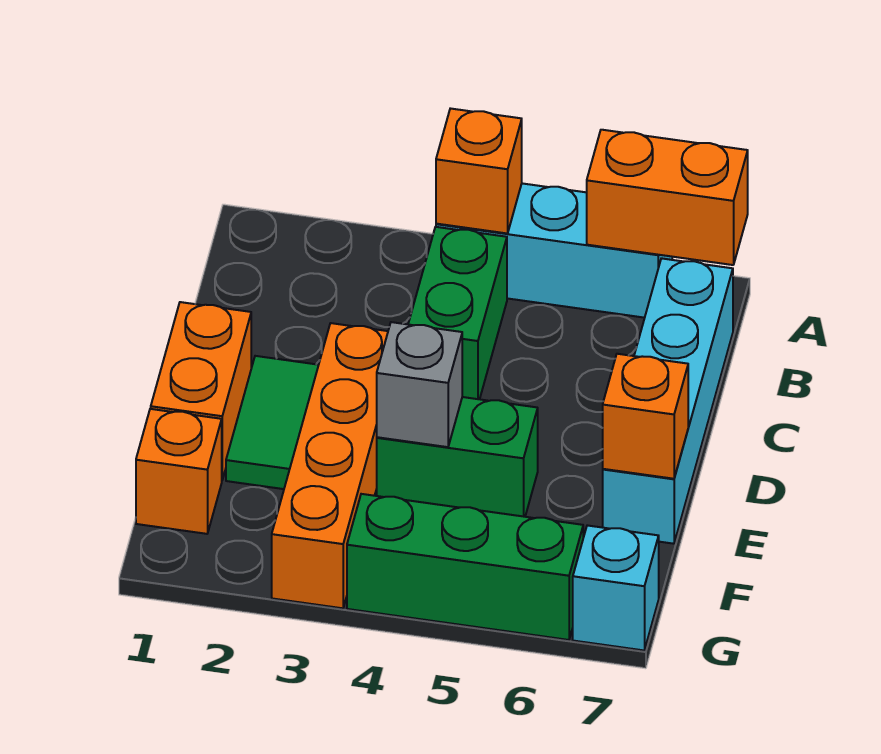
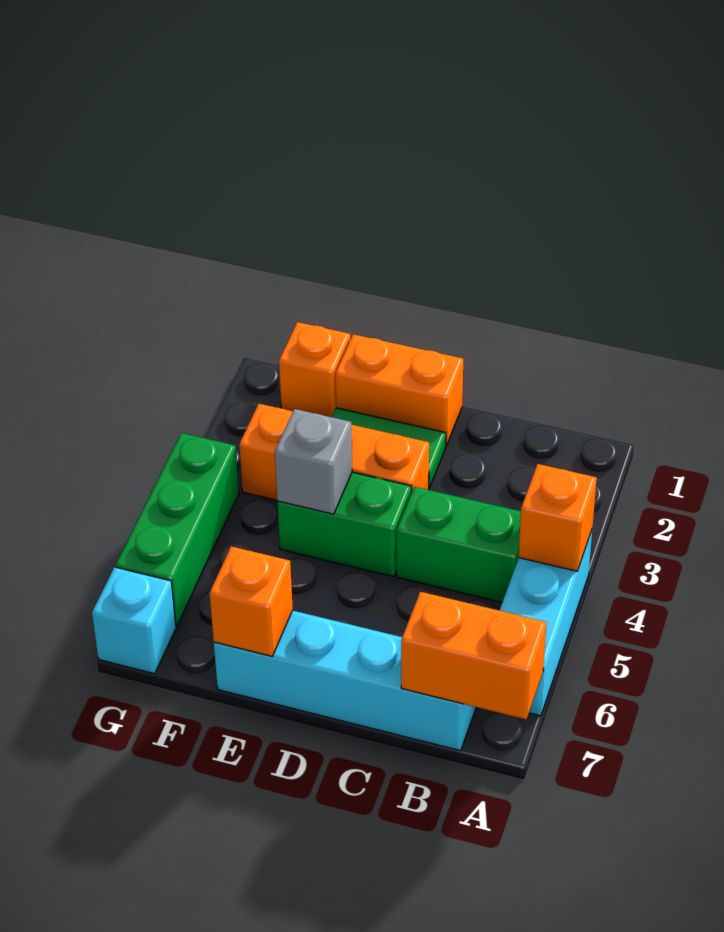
orange brick A6:A7 level 2 -> orange brick A7:B7 level 2
orange brick D3:G3 level 1 -> orange brick D3:F3 level 1
green brick E4:E5 level 1 -> green brick D4:E4 level 1

